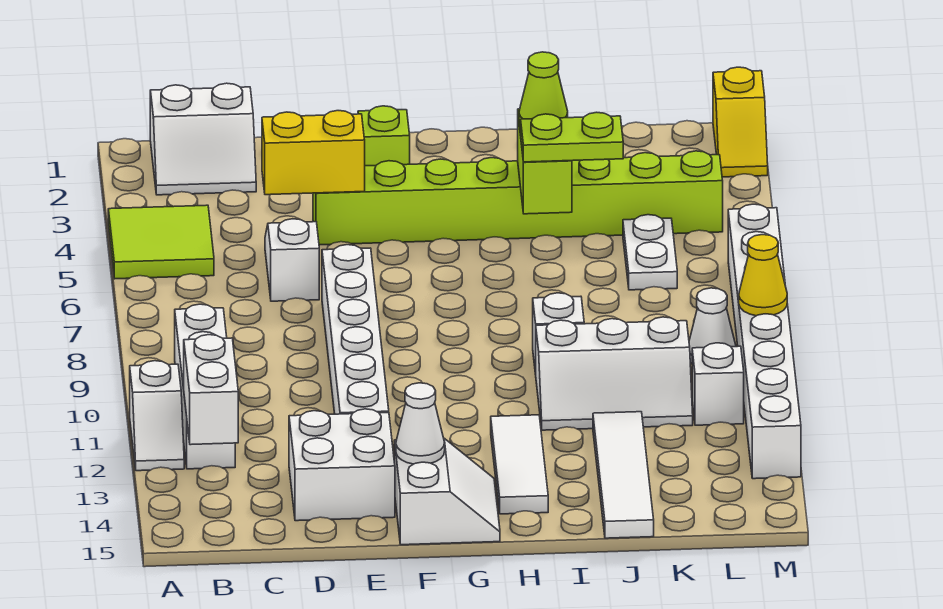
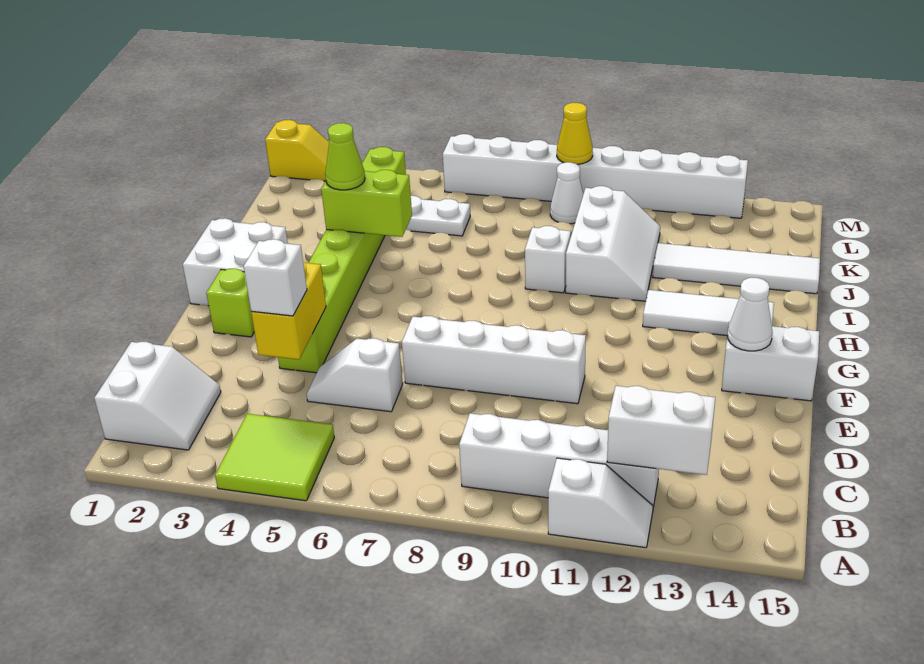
white brick D13:E14 level 1 -> white brick G1:H2 level 1
white brick E7:E12 level 1 -> white brick E7:E10 level 1
lime plate I5:J5 level 3 -> none
white brick L11 level 1 -> white brick D4 level 3

